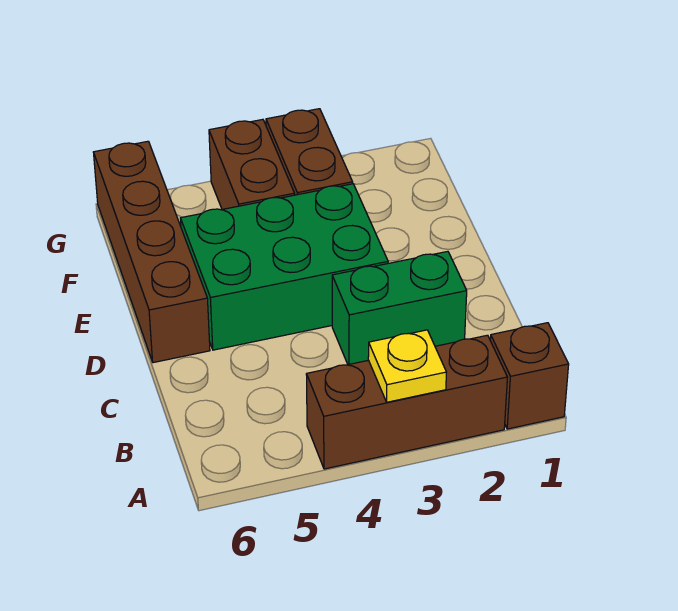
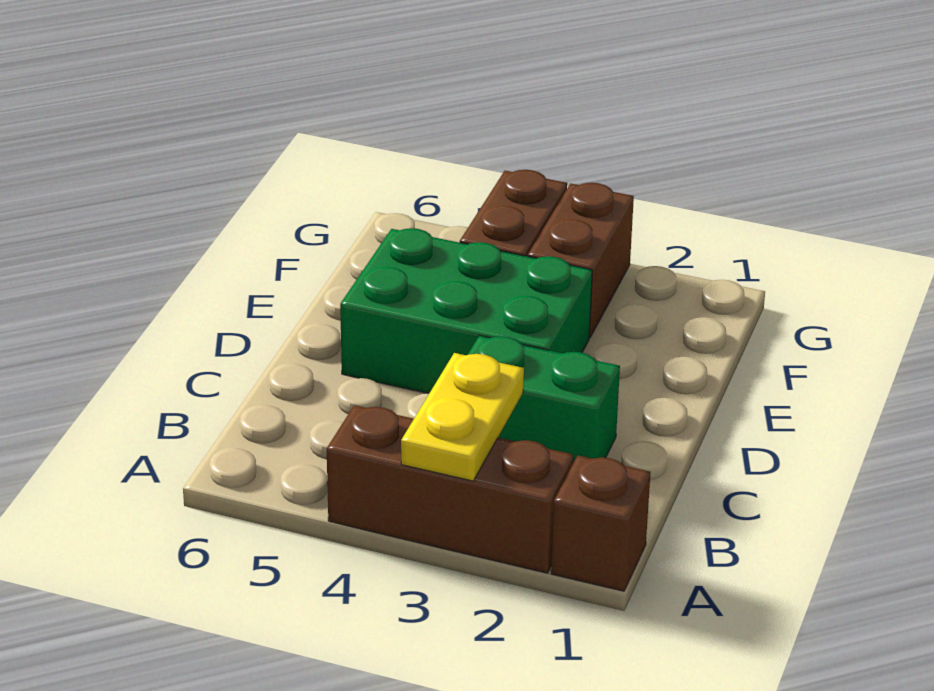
yellow plate A3 level 2 -> yellow plate A3:B3 level 2
brown brick D6:G6 level 1 -> none

